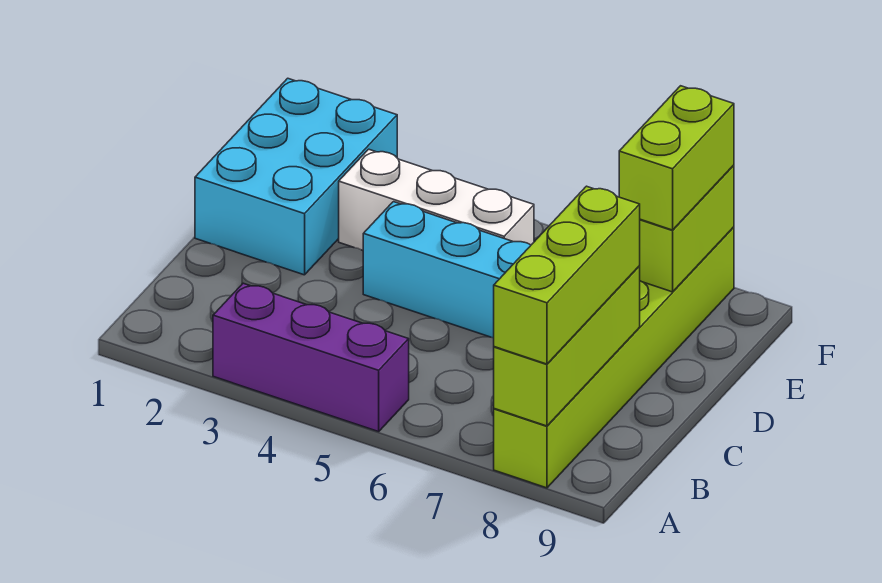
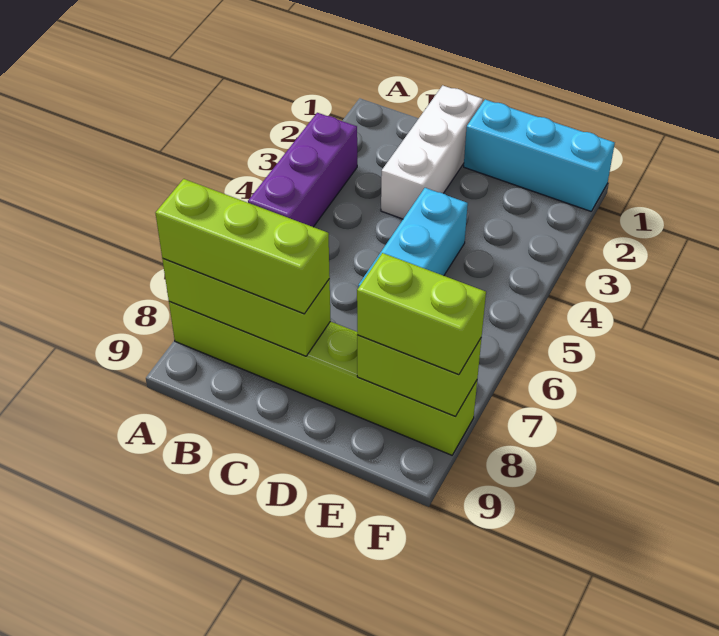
cyan brick D1:F2 level 1 -> cyan brick D1:F1 level 1
white brick E3:E5 level 1 -> white brick C1:C3 level 1

